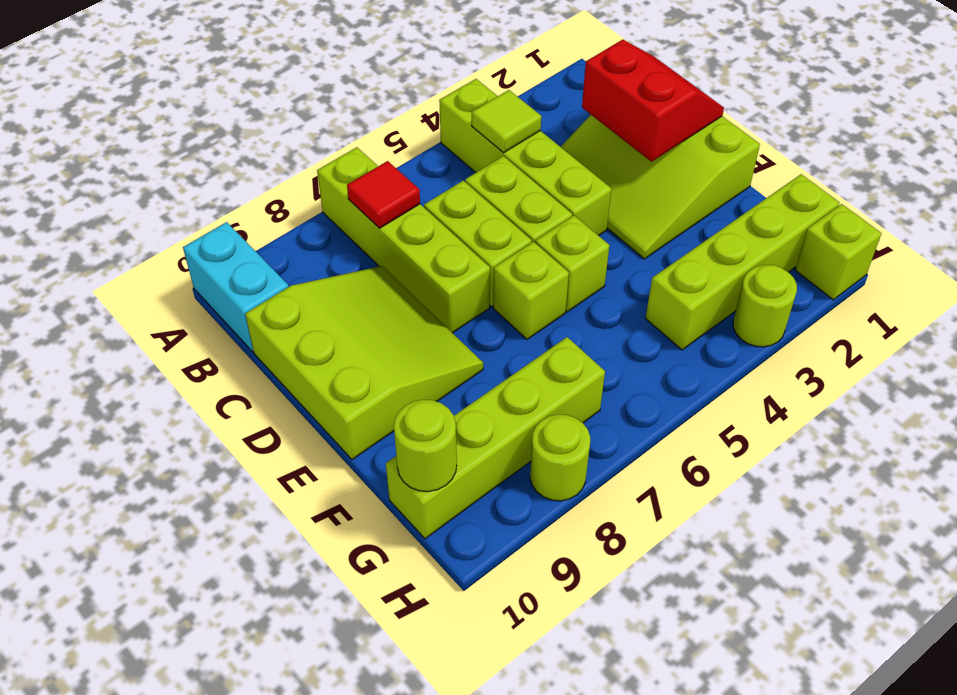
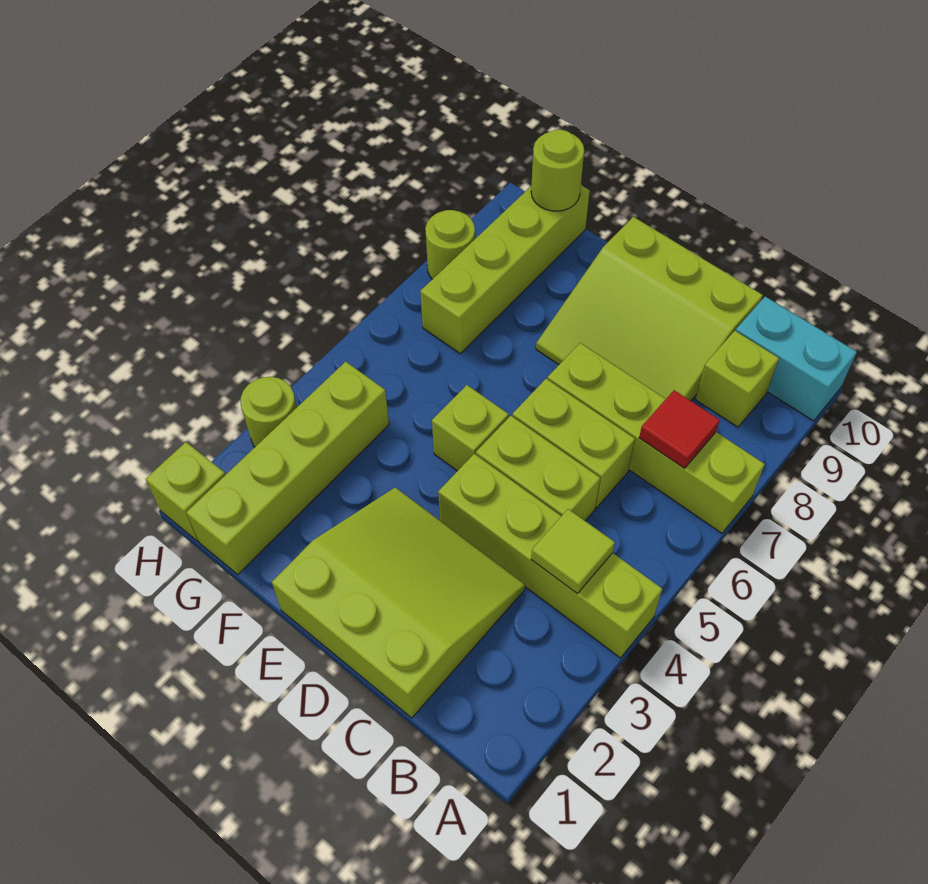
red slope C1:D2 level 2 top 2 -> none
lime brick E6 level 1 -> lime brick B9 level 1

